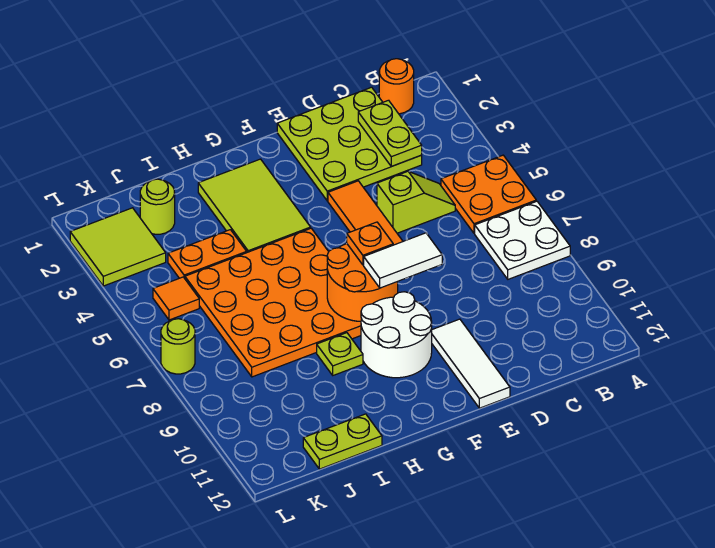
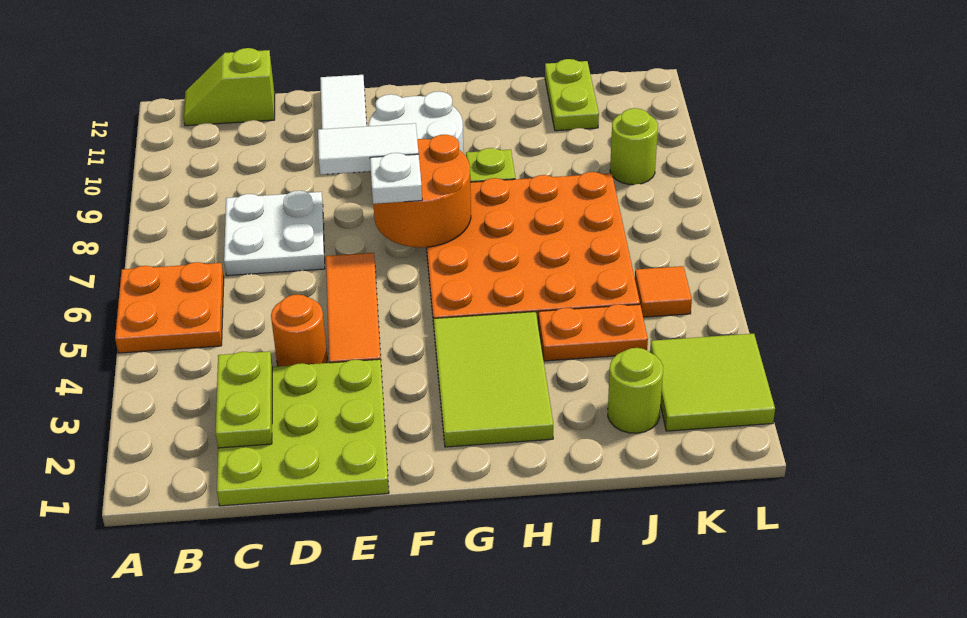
white plate A7:B8 level 1 -> white plate C7:D8 level 1
orange round brick B1 level 1 -> orange round brick D4 level 1
lime slope C5:D5 level 1 top D -> lime slope B12:C12 level 1 top C
orange plate F7 level 3 -> white plate F7 level 3
lime plate I12:J12 level 1 -> lime plate J11:J12 level 1
lime round brick L7 level 1 -> lime round brick K9 level 1

